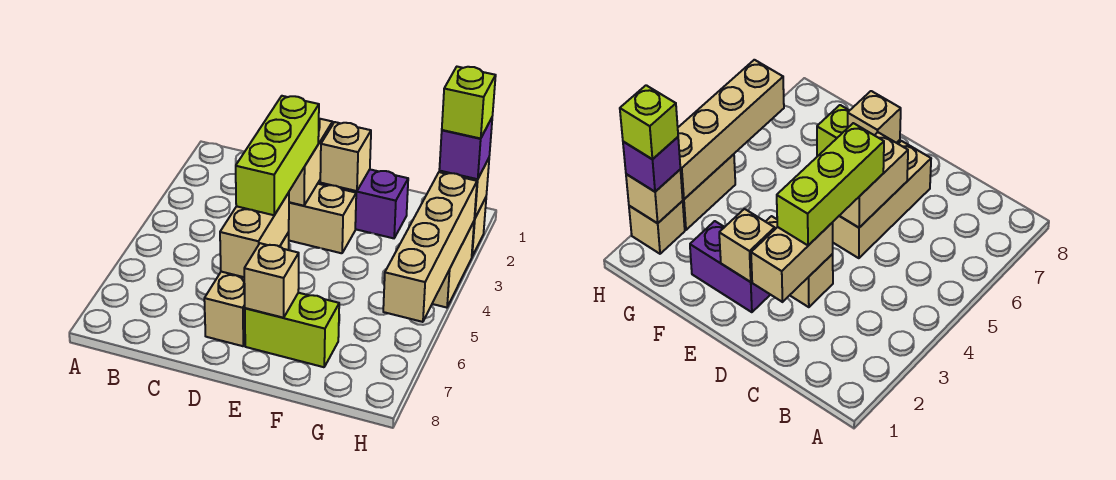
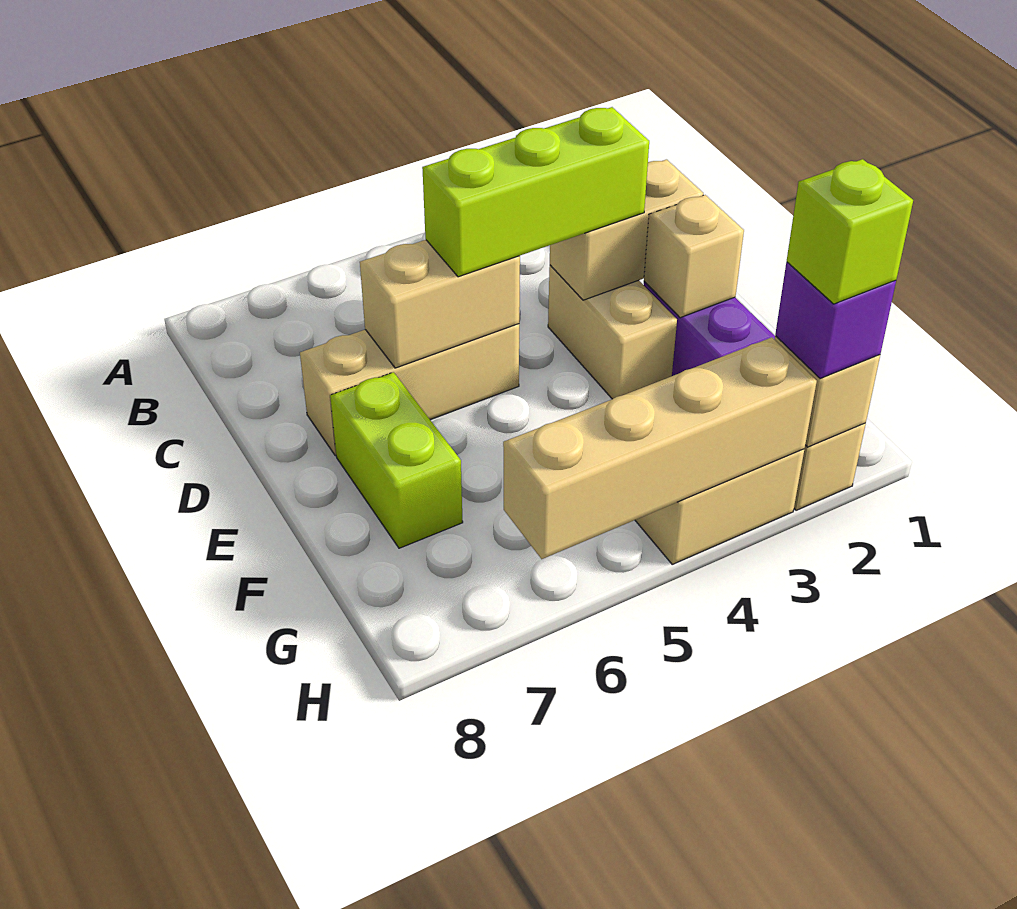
tan brick E7 level 2 -> none

